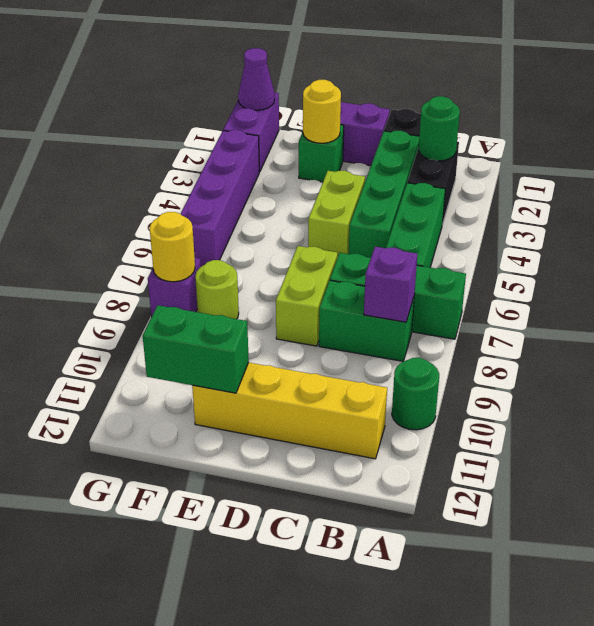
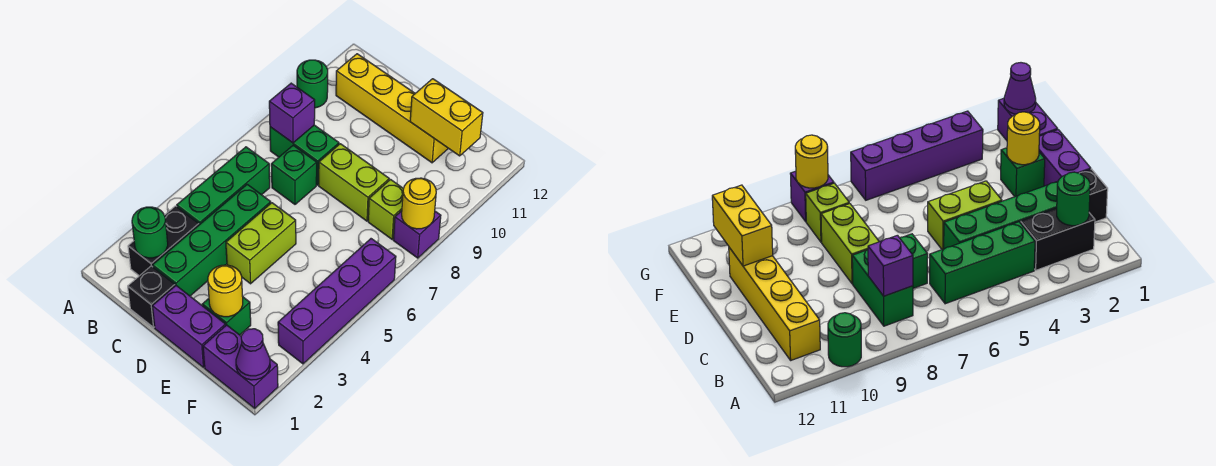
green brick A7:C7 level 1 -> green brick C7 level 1
lime brick D7:D8 level 1 -> lime brick D8:E8 level 1
green brick E11:F11 level 2 -> yellow brick E11:F11 level 2
lime round brick F8 level 1 -> lime brick F8 level 1
purple brick G1:G2 level 1 -> purple brick F1:G1 level 1

